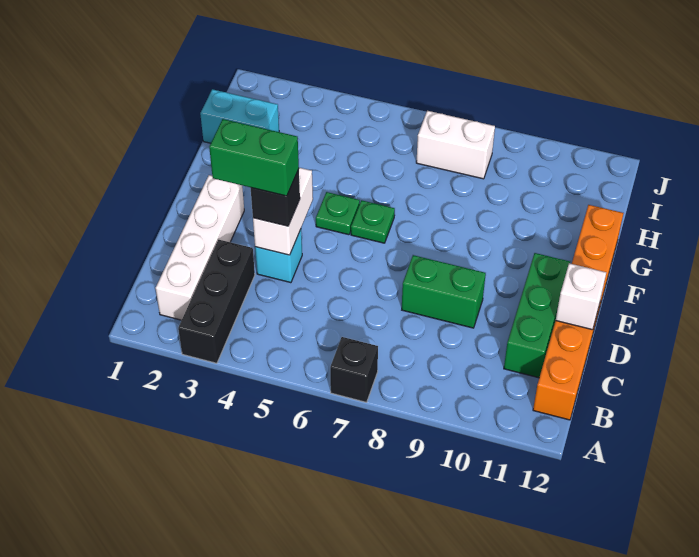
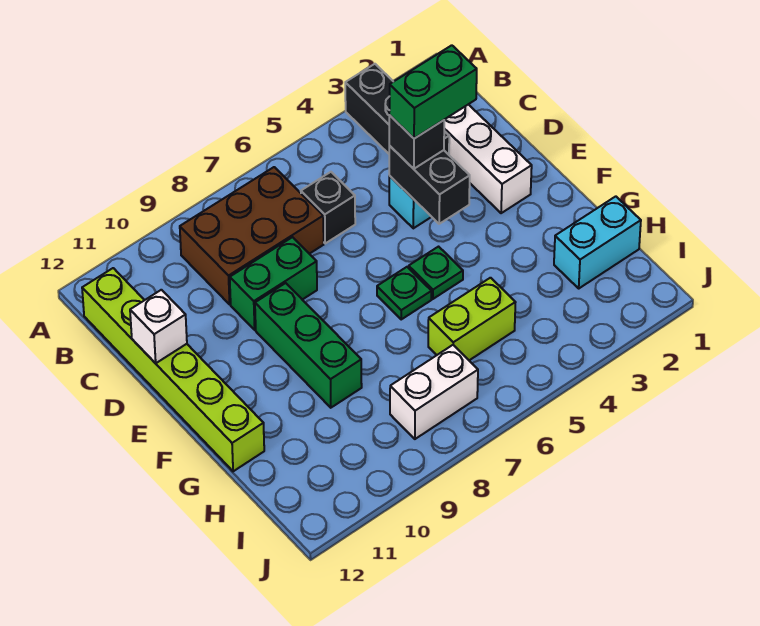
black brick A7 level 1 -> black brick C6 level 1
none -> brown brick B7:C9 level 1
orange brick B12:G12 level 1 -> lime brick B12:G12 level 1
green brick C11:E11 level 1 -> green brick E9:G9 level 1
white brick D4:E4 level 2 -> black brick D4:E4 level 2
none -> lime brick H5:H6 level 1

